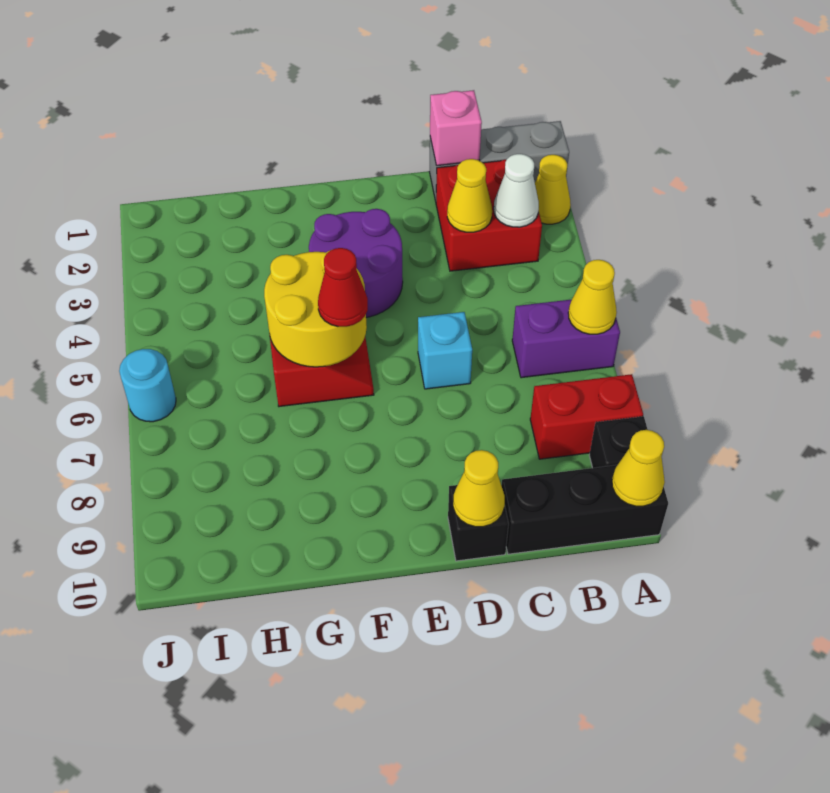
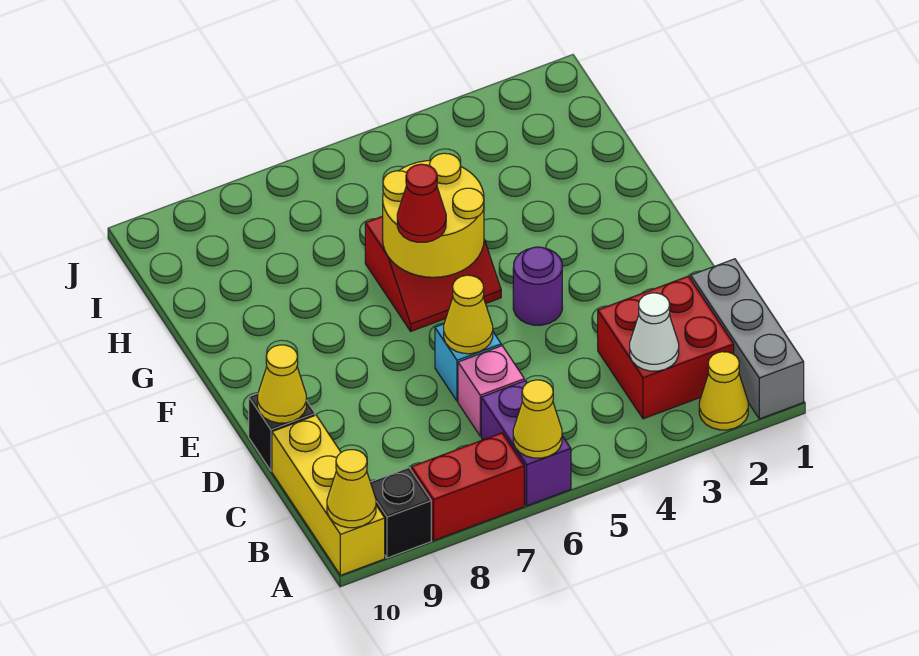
red brick A8:B8 level 1 -> red brick A7:A8 level 1
black brick A10:C10 level 1 -> yellow brick A10:C10 level 1
pink brick C1 level 2 -> pink brick C6 level 1
yellow cone C3 level 2 -> yellow cone D6 level 2
purple round brick E3:F4 level 1 -> purple round brick E4 level 1
cyan round brick J6 level 1 -> none

